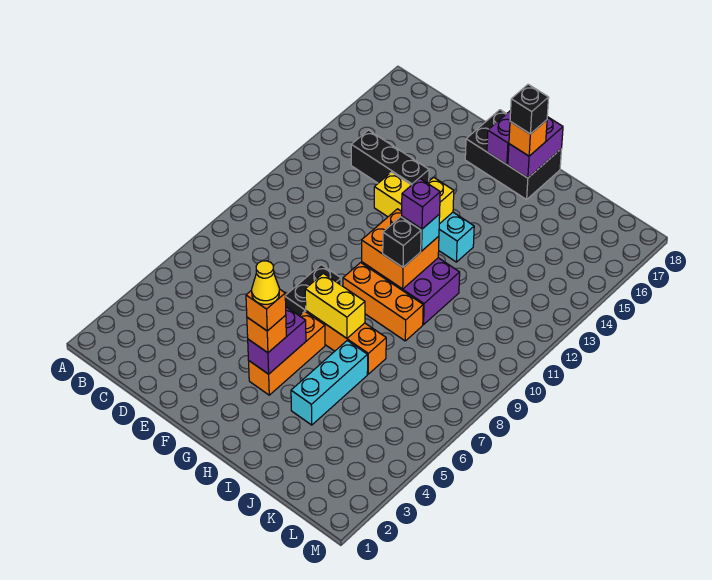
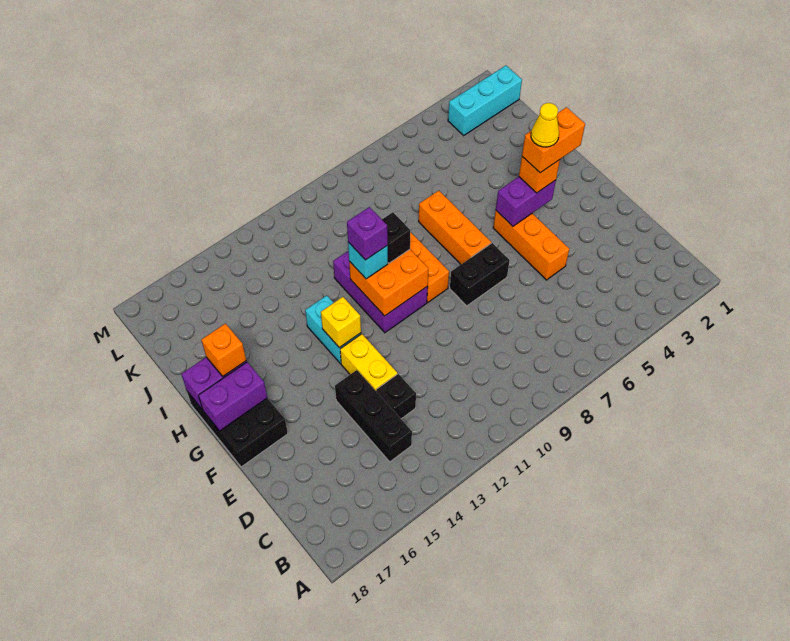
orange brick G4:G6 level 1 -> orange brick E5:G5 level 1
orange brick G4 level 4 -> orange brick G3:G4 level 4
yellow brick G7:H7 level 2 -> none
black brick H17 level 4 -> black brick D13 level 1
cyan brick I4:I6 level 1 -> cyan brick L1:L3 level 1

